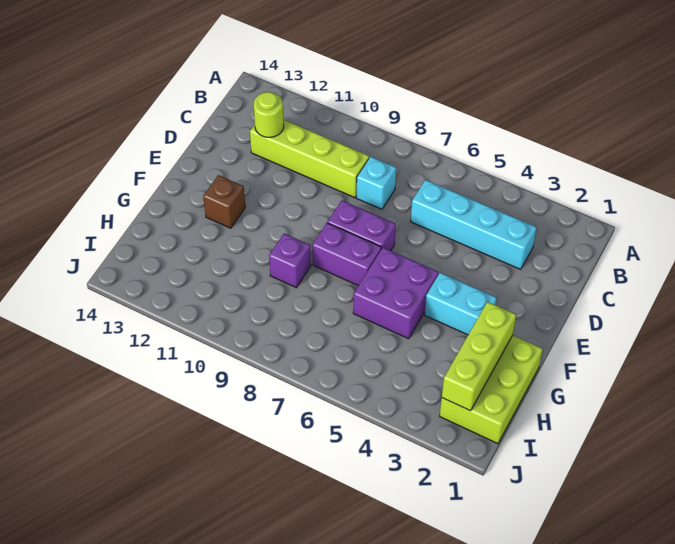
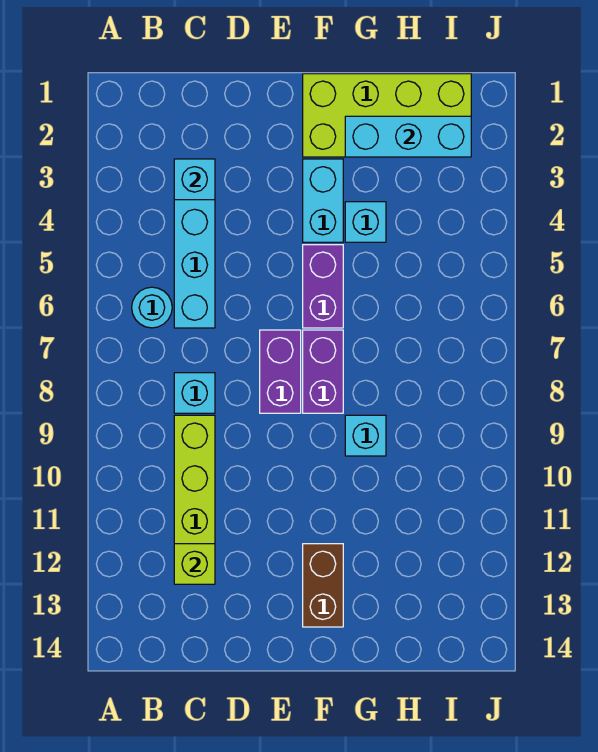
none -> cyan round brick B6 level 1
none -> cyan brick C3 level 2
lime round brick C12 level 2 -> lime brick C12 level 2
purple brick F5:G6 level 1 -> purple brick F5:F6 level 1
brown brick F12 level 1 -> brown brick F12:F13 level 1
lime brick G1:I2 level 1 -> lime brick F1:I2 level 1
lime brick G2:I2 level 2 -> cyan brick G2:I2 level 2
none -> cyan brick G4 level 1
purple brick G9 level 1 -> cyan brick G9 level 1

